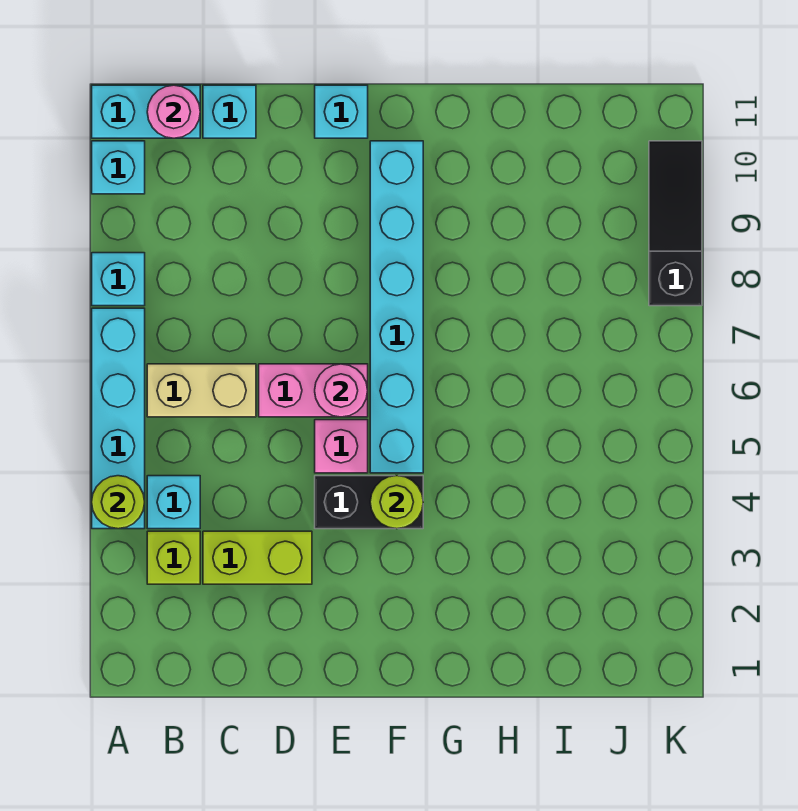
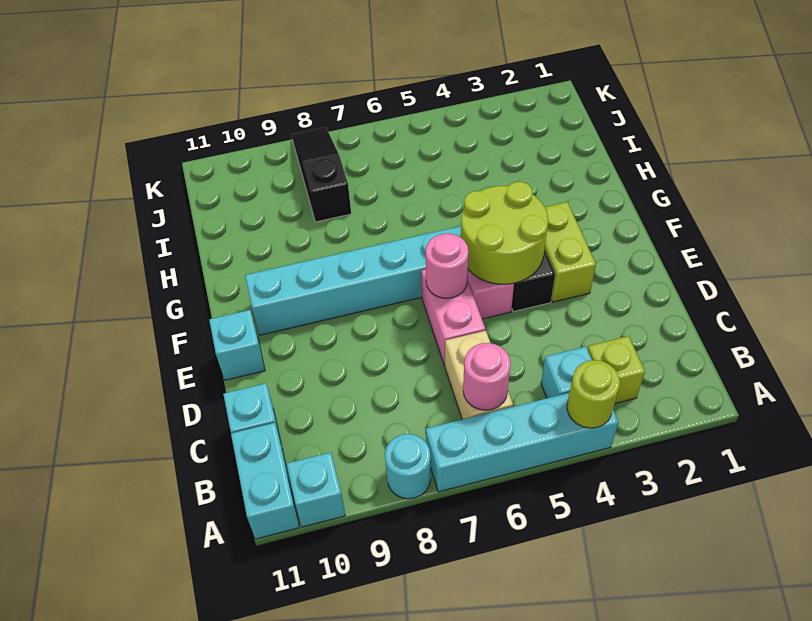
cyan brick A8 level 1 -> cyan round brick A8 level 1
pink round brick B11 level 2 -> pink round brick B6 level 2
lime brick C3:D3 level 1 -> lime brick E3:F3 level 1
lime round brick F4 level 2 -> lime round brick E4:F5 level 2
black slope K8:K10 level 1 top 8 -> black slope I8:K8 level 1 top I

